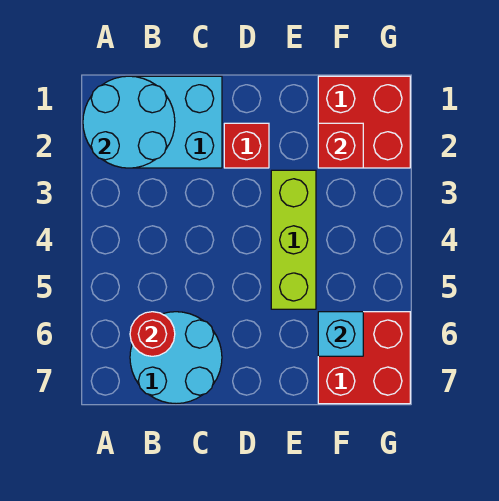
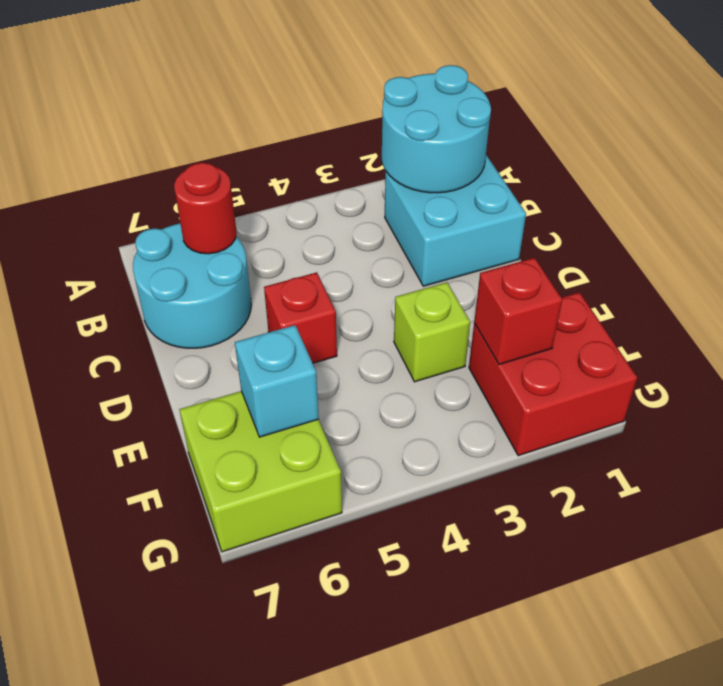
red brick D2 level 1 -> red brick D5 level 1
lime brick E3:E5 level 1 -> lime brick E3 level 1
red brick F6:G7 level 1 -> lime brick F6:G7 level 1

